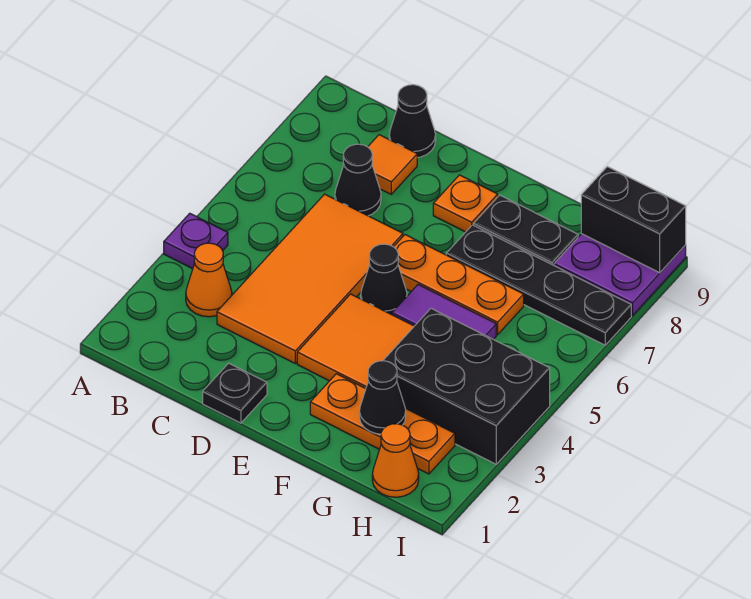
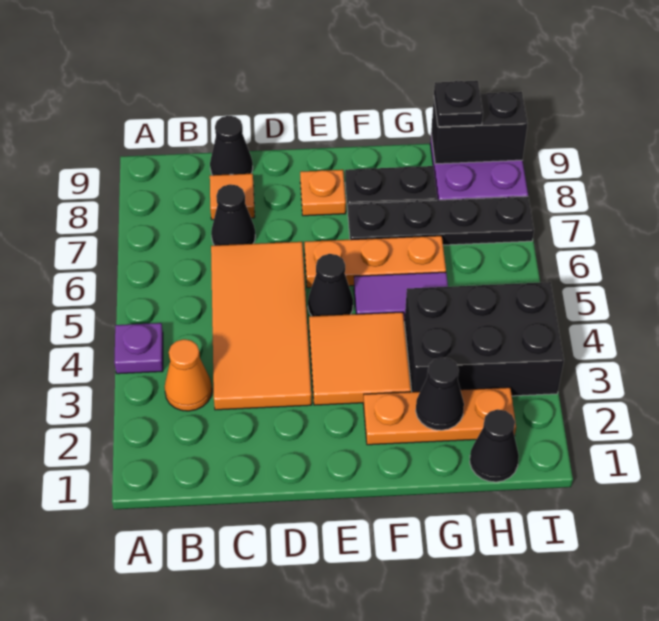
black plate D1 level 1 -> black plate H9 level 3
orange cone H1 level 1 -> black cone H1 level 1

